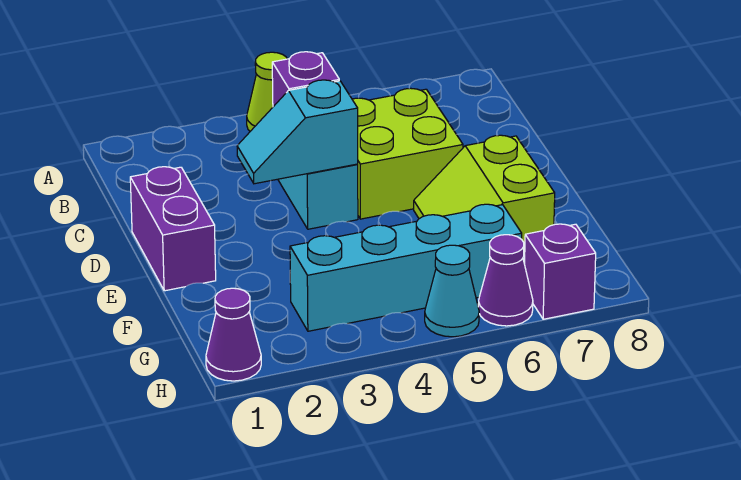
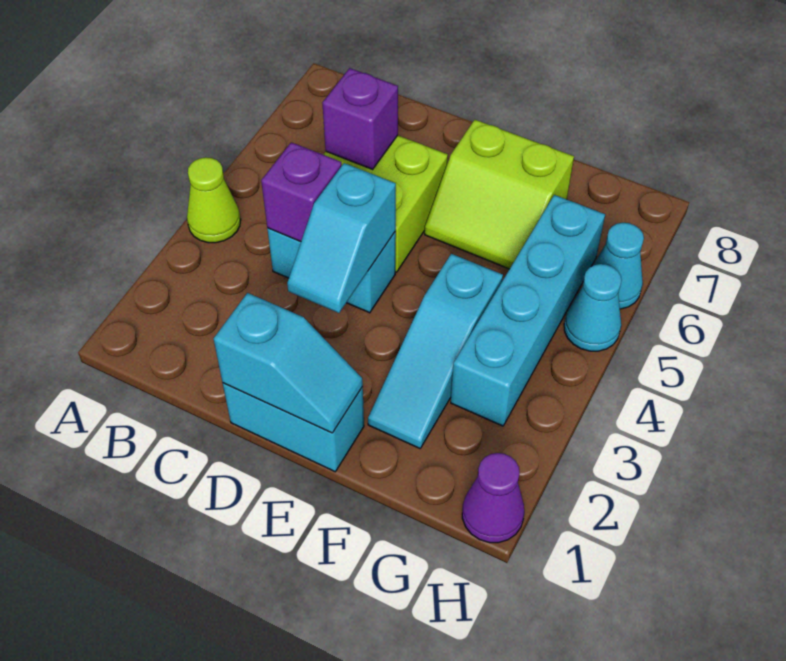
purple brick D1:E1 level 1 -> cyan brick D1:E1 level 1
none -> cyan slope D1:E1 level 2 top D
none -> cyan slope F2:F4 level 1 top 4
purple cone H6 level 1 -> cyan cone H6 level 1
purple brick H7 level 1 -> purple brick C6 level 2

